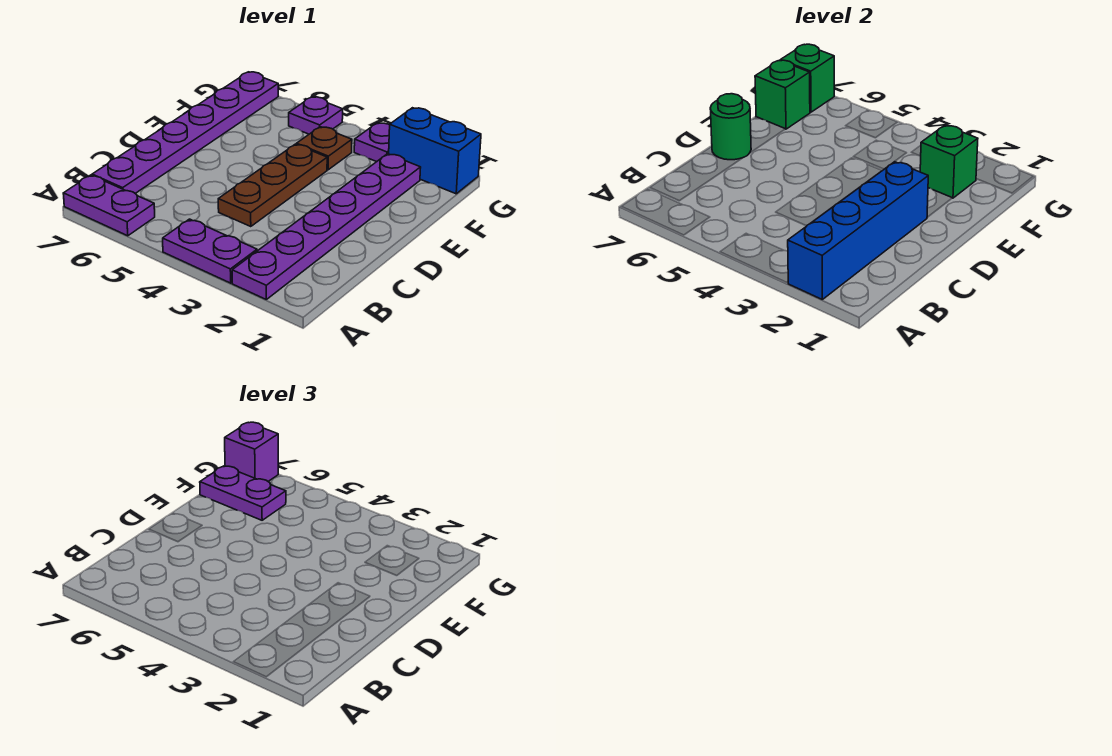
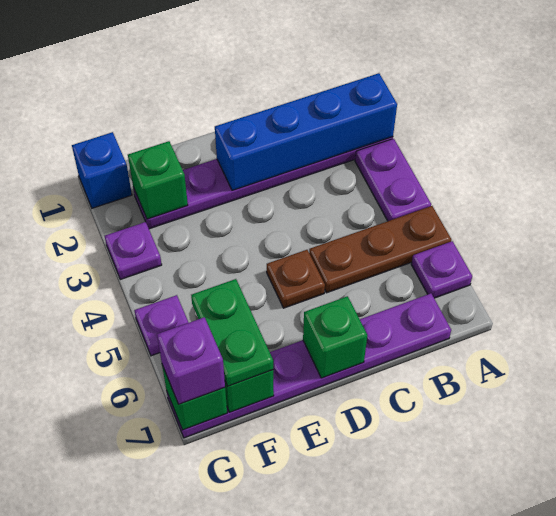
purple plate A6:A7 level 1 -> purple plate A6 level 1
brown plate C4:E4 level 1 -> brown plate A5:C5 level 1
green round brick D7 level 2 -> green brick D7 level 2
brown plate F4 level 1 -> brown plate D5 level 1
purple plate F6:F7 level 3 -> green plate F6:F7 level 3
blue brick G1:G2 level 1 -> blue brick G1 level 1

